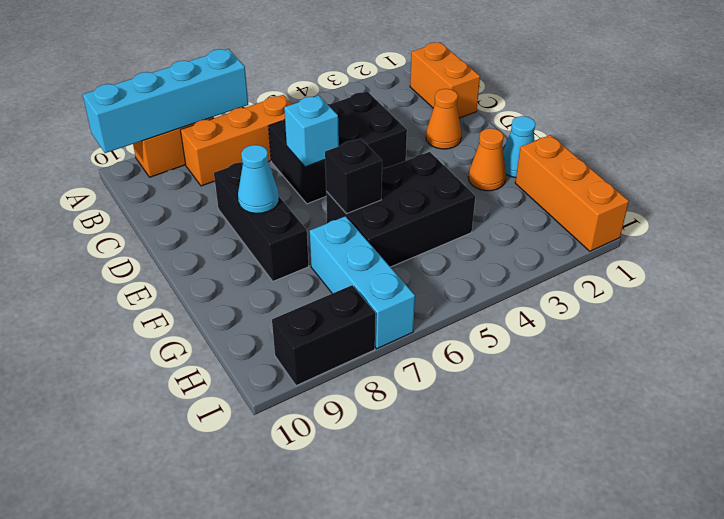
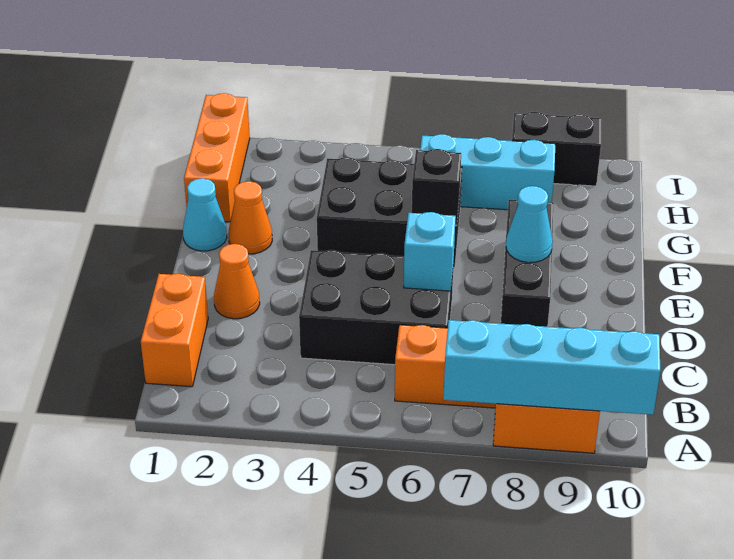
cyan brick G7:I7 level 1 -> cyan brick H6:H8 level 1

